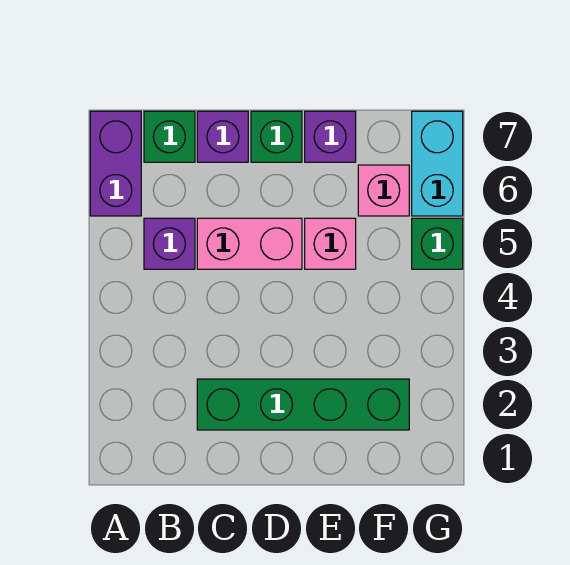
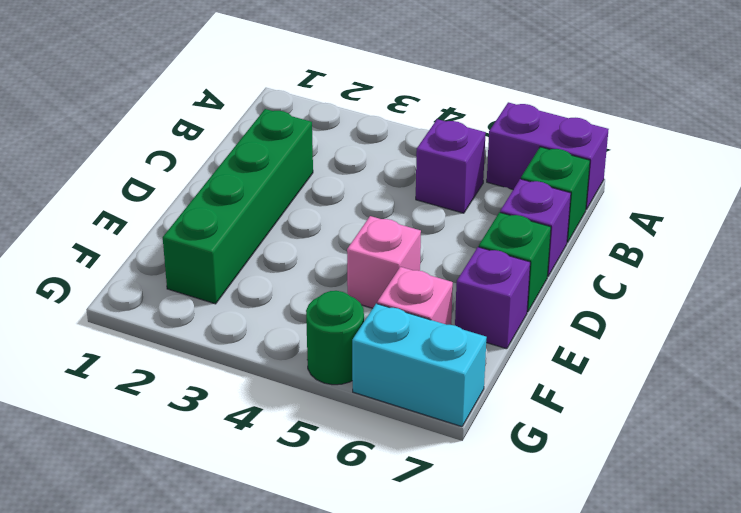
pink brick C5:D5 level 1 -> none
green brick G5 level 1 -> green round brick G5 level 1

